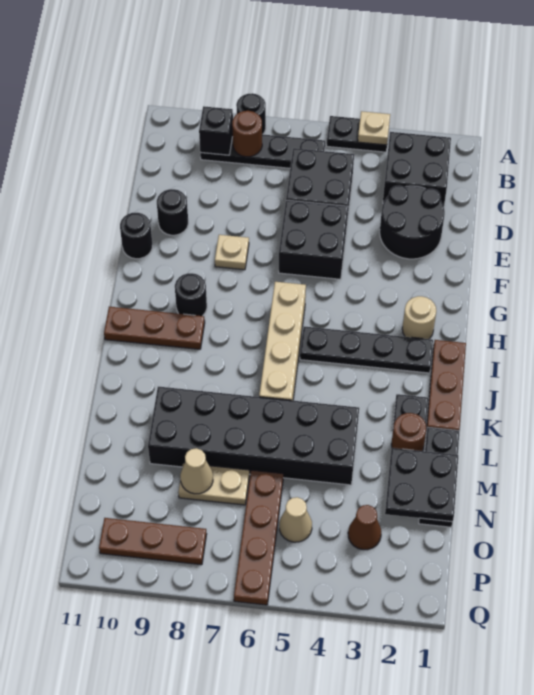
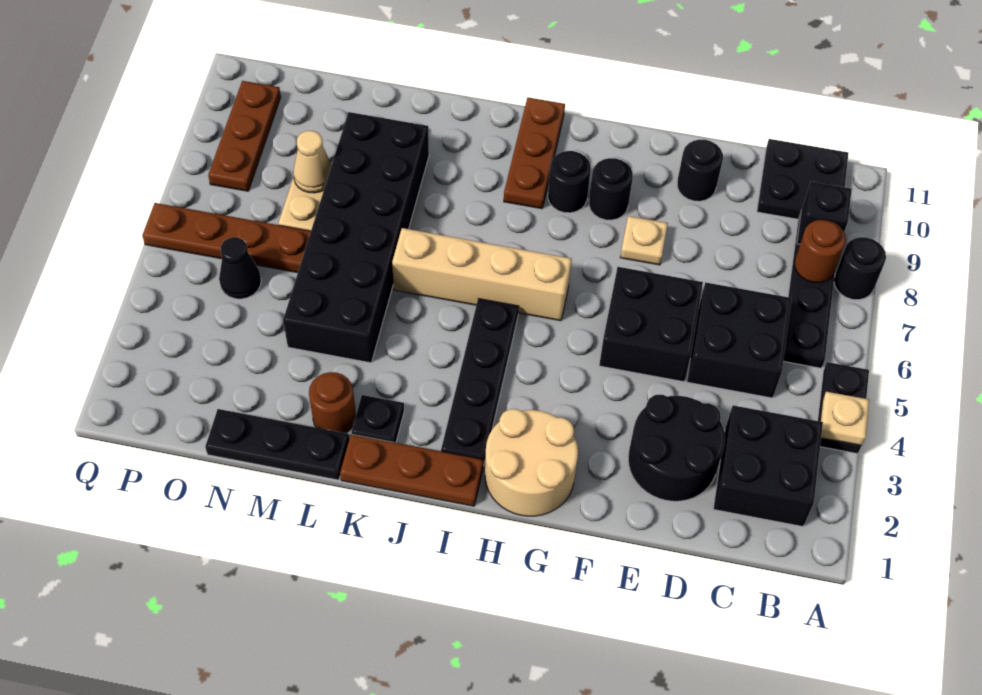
black round brick F11 level 1 -> black round brick G9 level 1
tan round brick H2 level 1 -> tan round brick G1:H2 level 1
black plate M1:N2 level 2 -> black plate B10:C11 level 1
brown cone O3 level 1 -> none
tan cone O5 level 1 -> black cone O5 level 1

